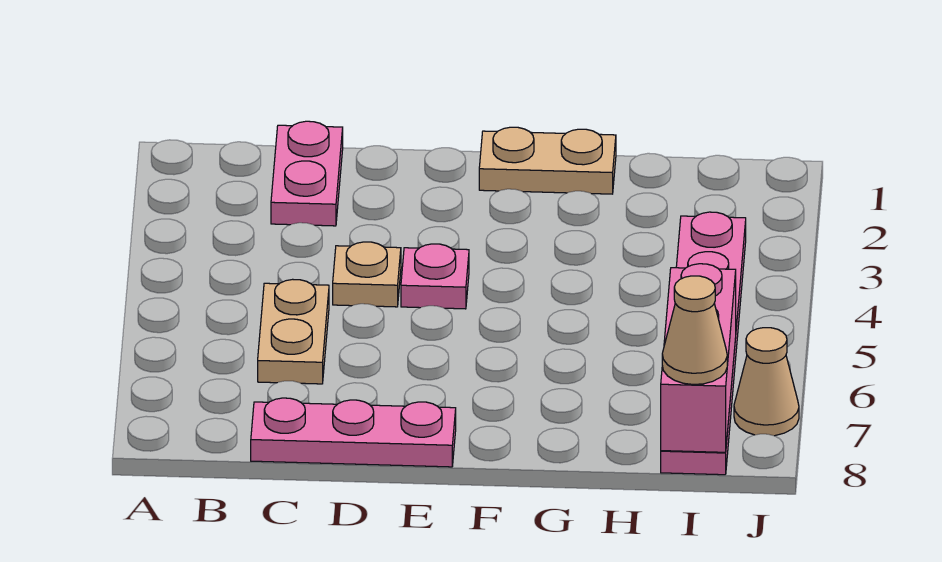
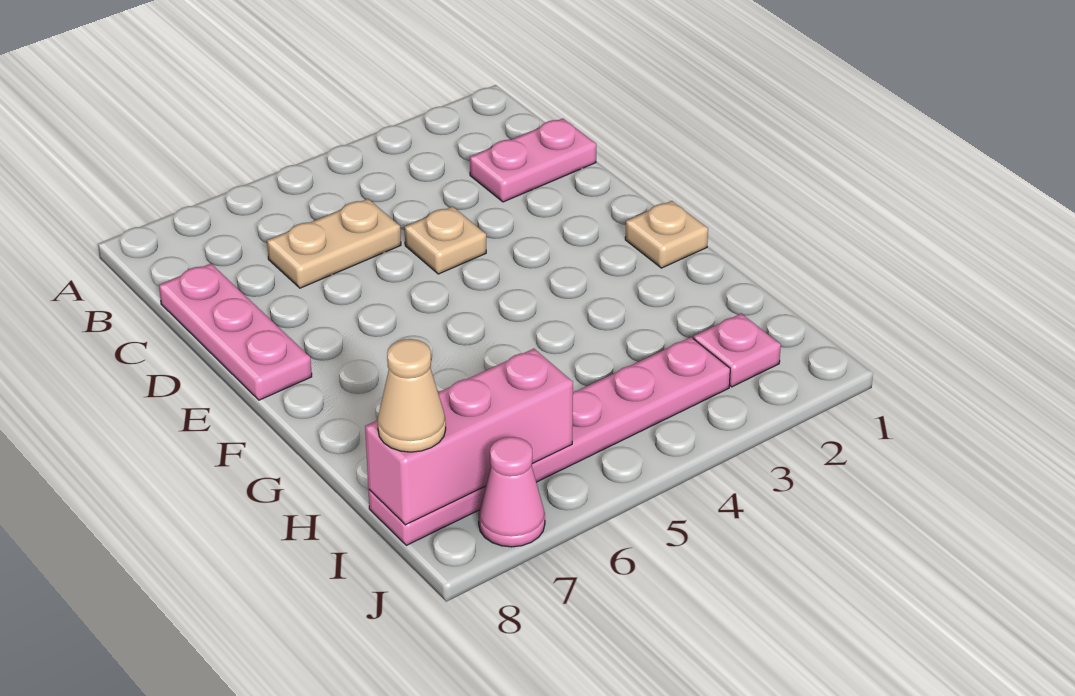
pink plate E4 level 1 -> pink plate I2 level 1
tan plate F1:G1 level 1 -> tan plate F1 level 1
tan cone J7 level 1 -> pink cone J7 level 1

